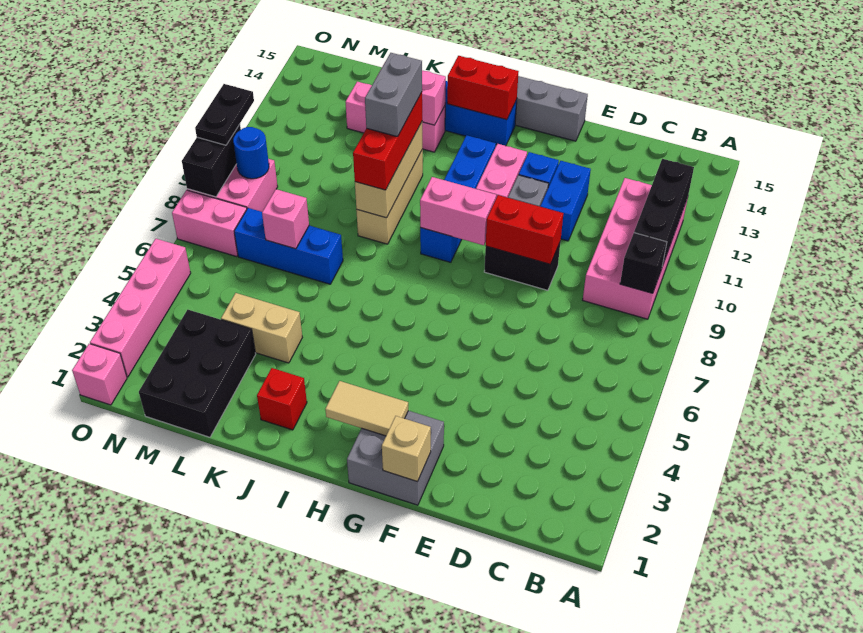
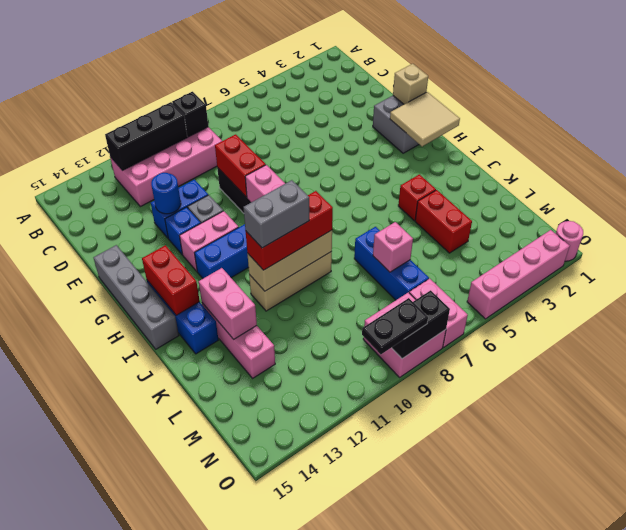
tan tile G2:H2 level 2 -> tan tile G1:H2 level 2
red brick J2 level 1 -> red brick J4 level 1
tan brick K4:L4 level 1 -> red brick K4:L4 level 1
black brick L1:M3 level 1 -> none
blue round brick N9 level 2 -> blue round brick E12 level 2
pink brick O1 level 1 -> pink round brick O1 level 1

